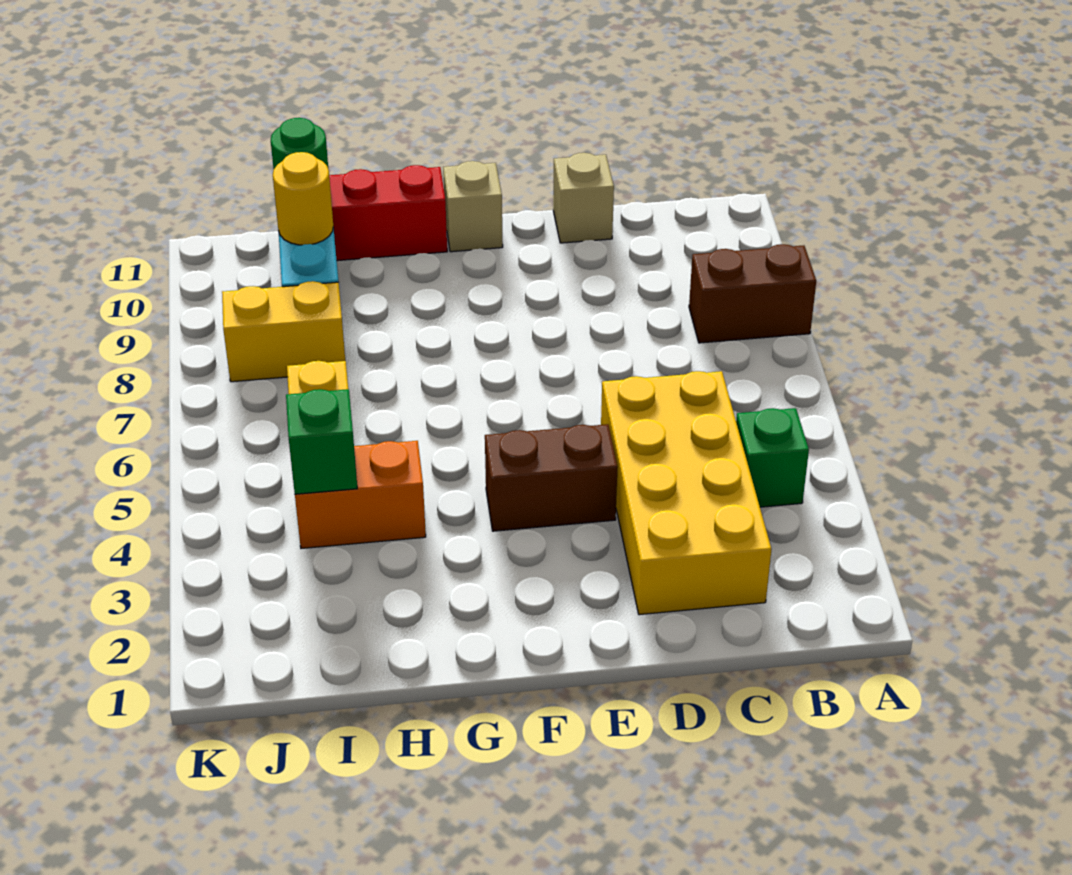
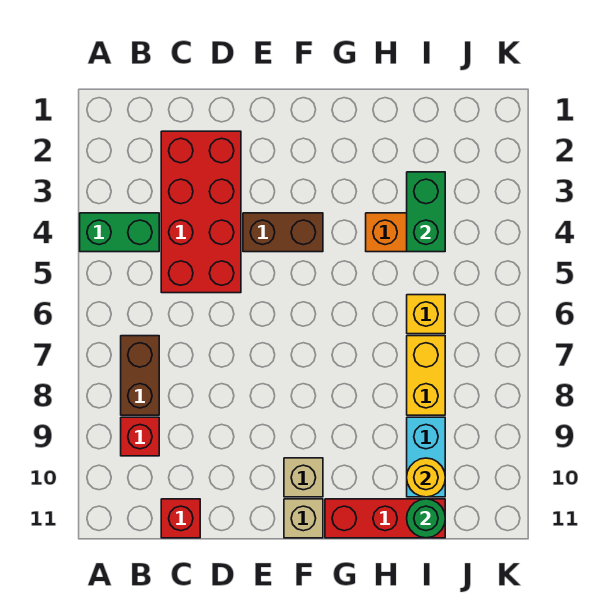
brown brick A8:B8 level 1 -> brown brick B7:B8 level 1
green brick B4 level 1 -> green brick A4:B4 level 1
none -> red brick B9 level 1
yellow brick C2:D5 level 1 -> red brick C2:D5 level 1
none -> red brick C11 level 1
tan brick D11 level 1 -> tan brick F10 level 1
green brick I4 level 2 -> green brick I3:I4 level 2
yellow brick I8:J8 level 1 -> yellow brick I7:I8 level 1

